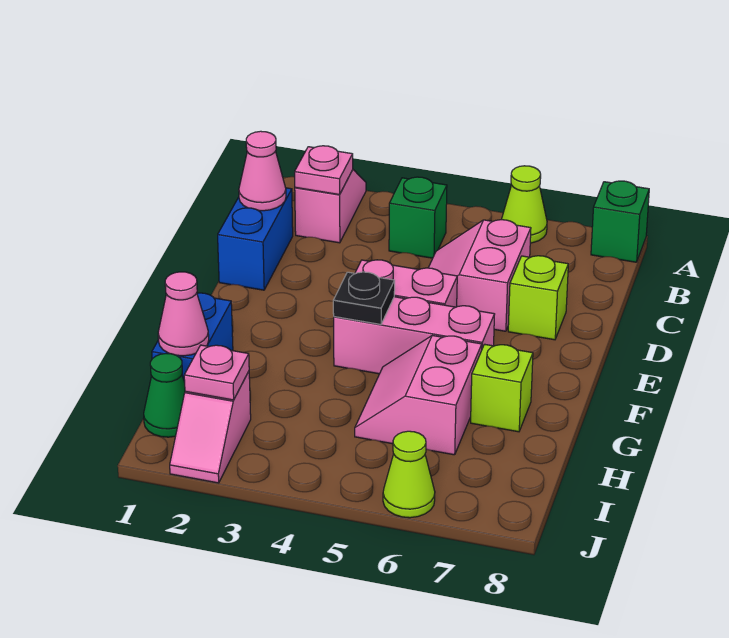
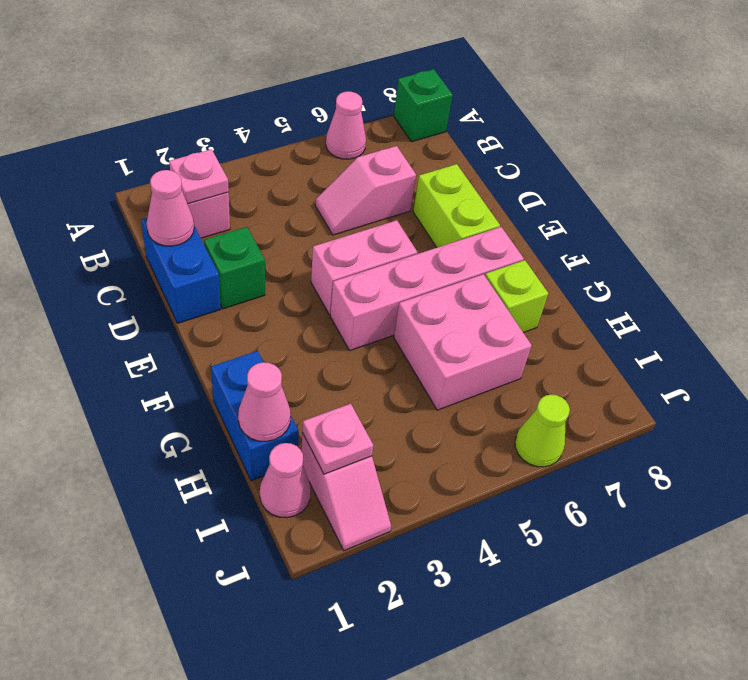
lime cone A6 level 1 -> pink cone A6 level 1
green brick B4 level 1 -> green brick D2 level 1
pink slope C5:D6 level 1 top 6 -> pink slope C5:C6 level 1 top 6
lime brick D7 level 1 -> lime brick D7:E7 level 1
pink brick F4:F6 level 1 -> pink brick F4:F7 level 1
black plate F4 level 2 -> none
pink slope G5:H6 level 1 top 6 -> pink brick G5:H6 level 1
green cone I1 level 1 -> pink cone I1 level 1

